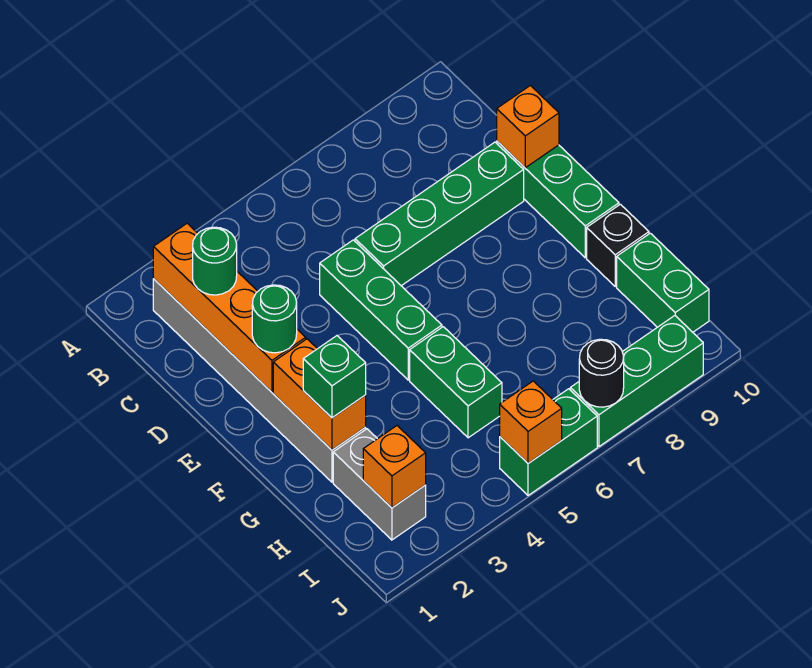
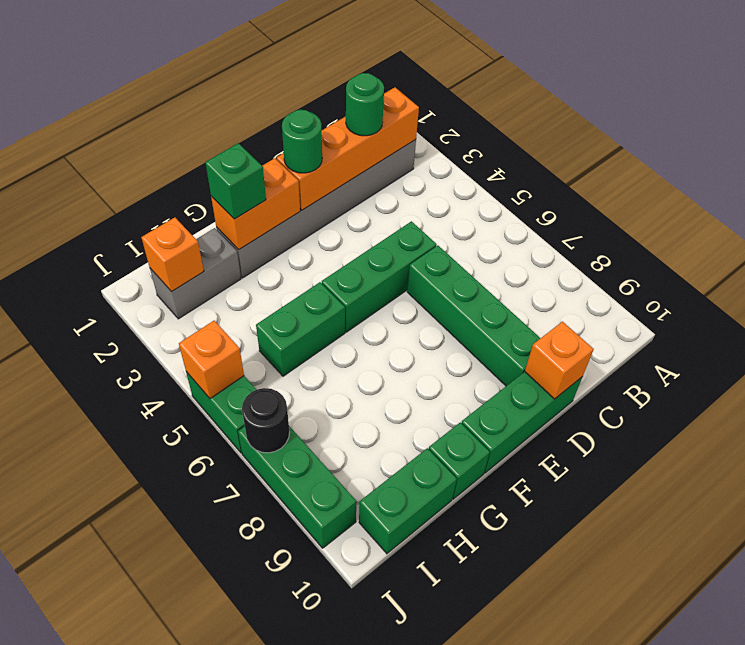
black brick G10 level 1 -> green brick G10 level 1

